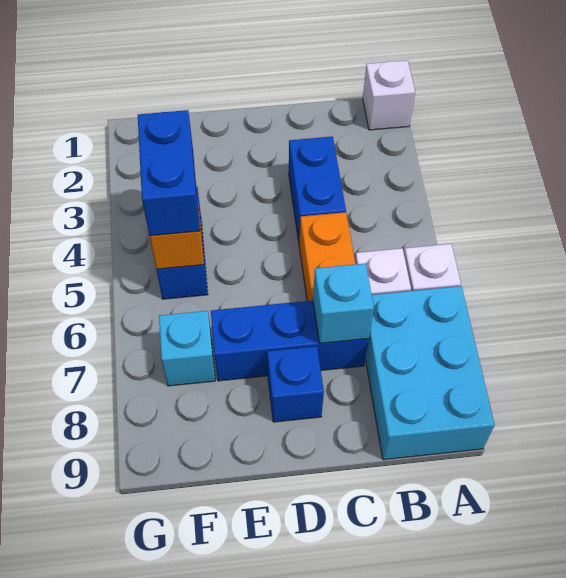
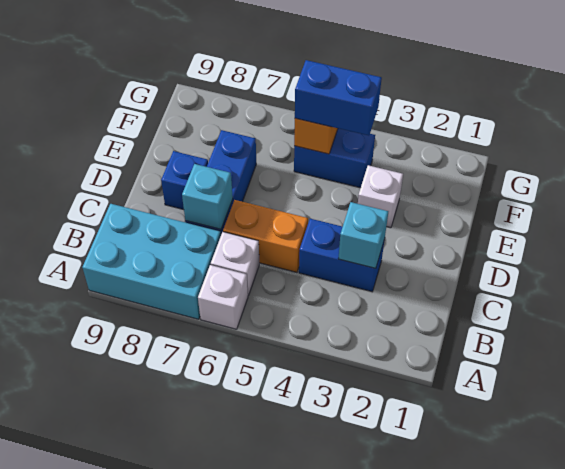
white brick A1 level 1 -> white brick E3 level 1
cyan brick F7 level 1 -> cyan brick C3 level 2

